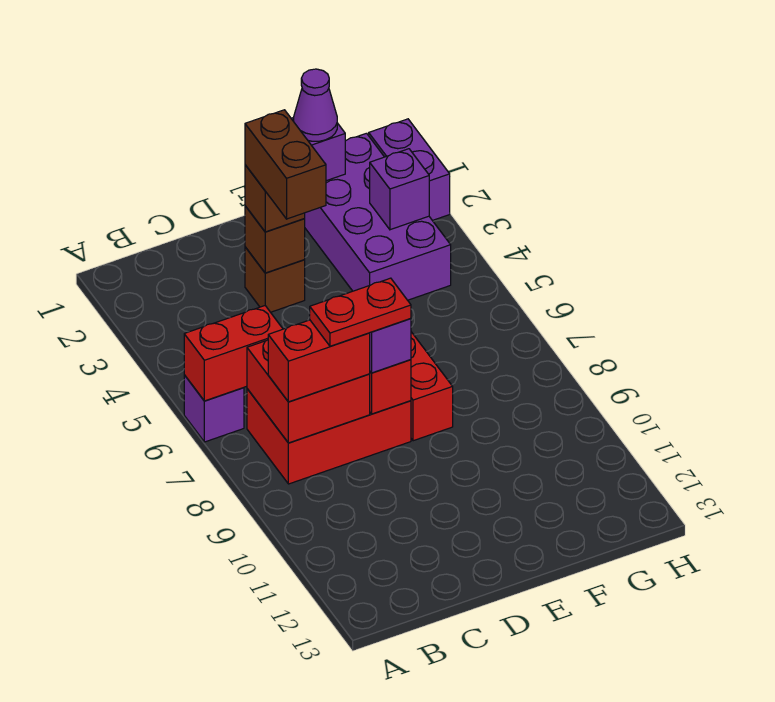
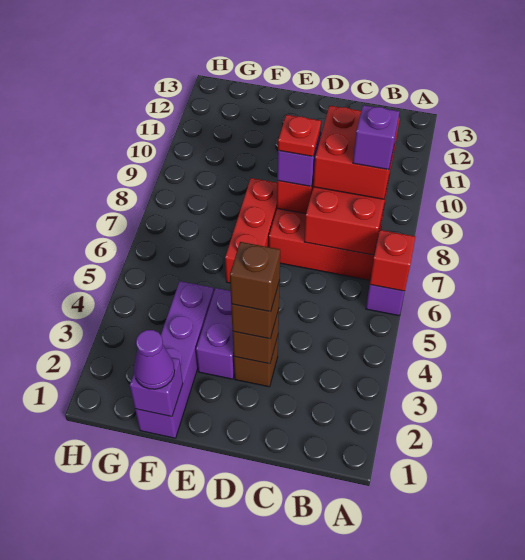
red brick A6:B6 level 2 -> red brick A6 level 2
red brick B8:C8 level 3 -> red brick B8:C9 level 3
red plate C8:D8 level 4 -> red plate D8 level 4
brown brick D3:D4 level 4 -> brown brick D3 level 4
purple brick F1:G4 level 1 -> purple brick F1:F4 level 1
purple brick G3 level 2 -> purple brick B8 level 4
purple brick H1:H2 level 1 -> purple brick E3:E4 level 1

